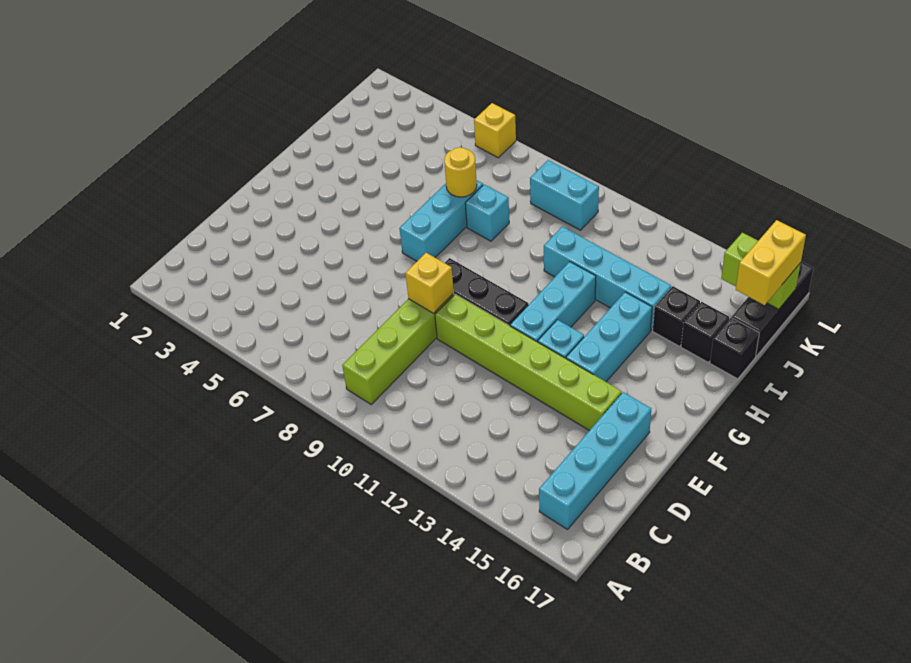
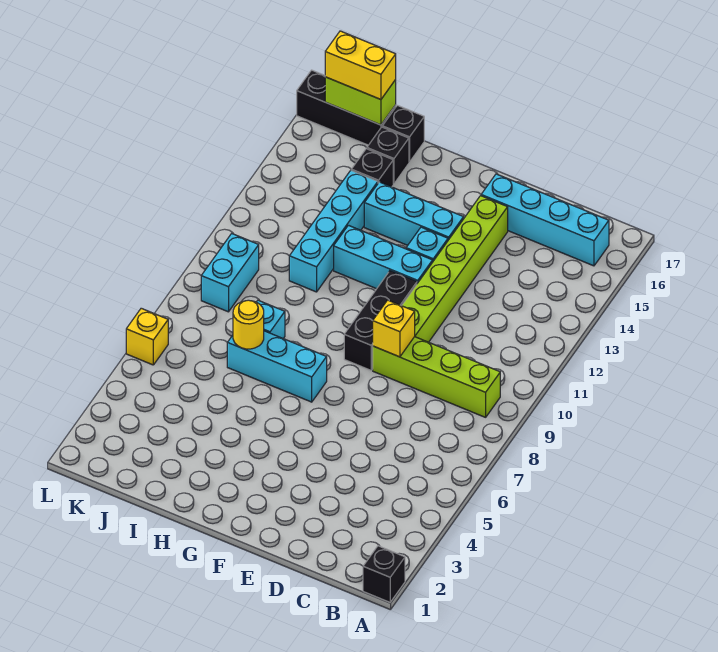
none -> black brick A1 level 1
lime brick K16:K17 level 2 -> lime brick J17:K17 level 2

